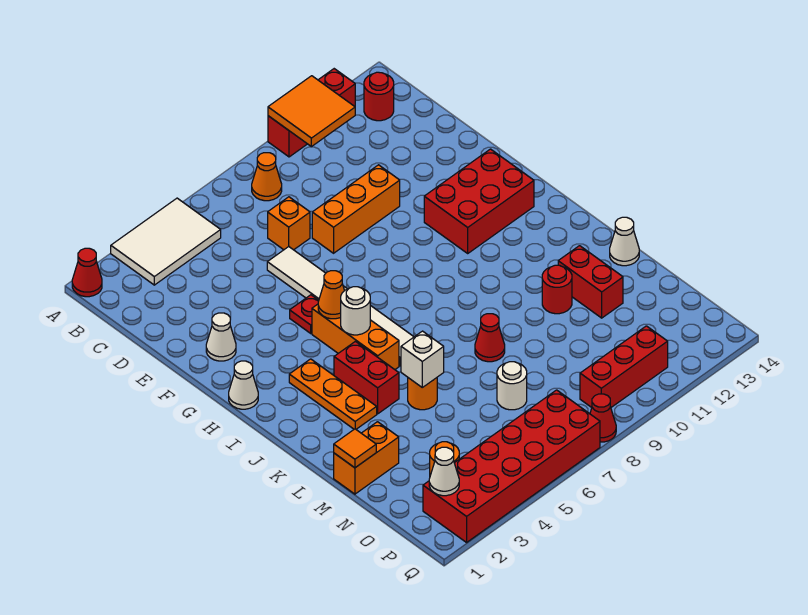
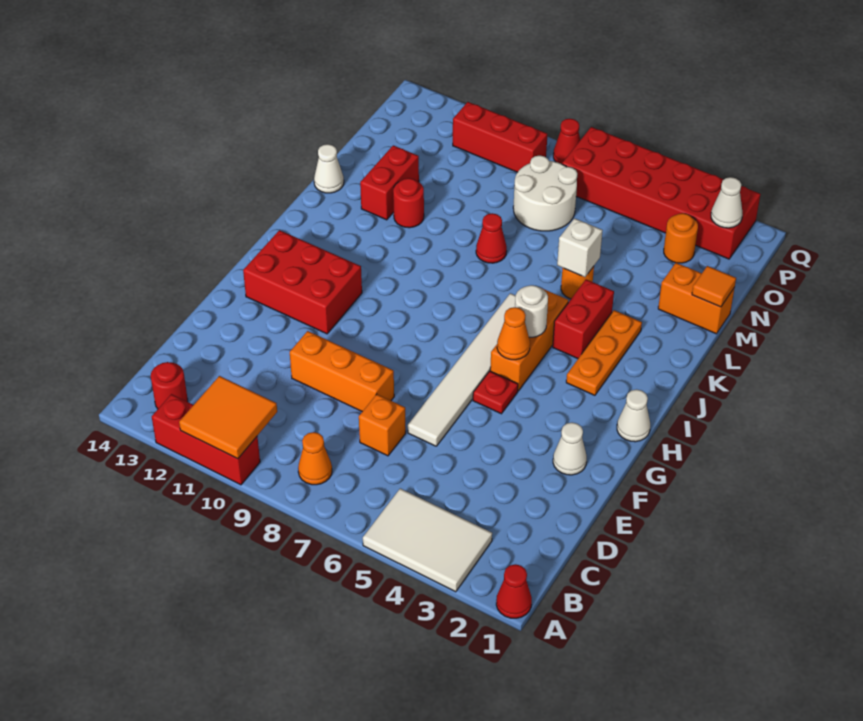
white round brick N7 level 1 -> white round brick N7:O8 level 1

